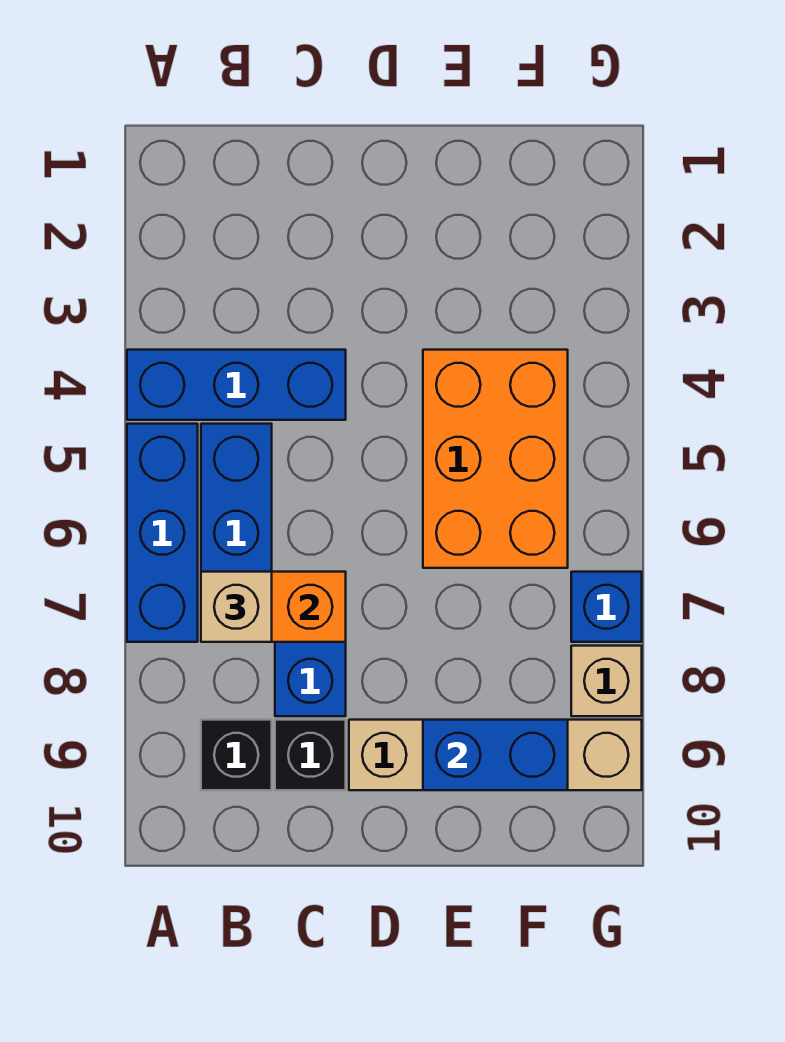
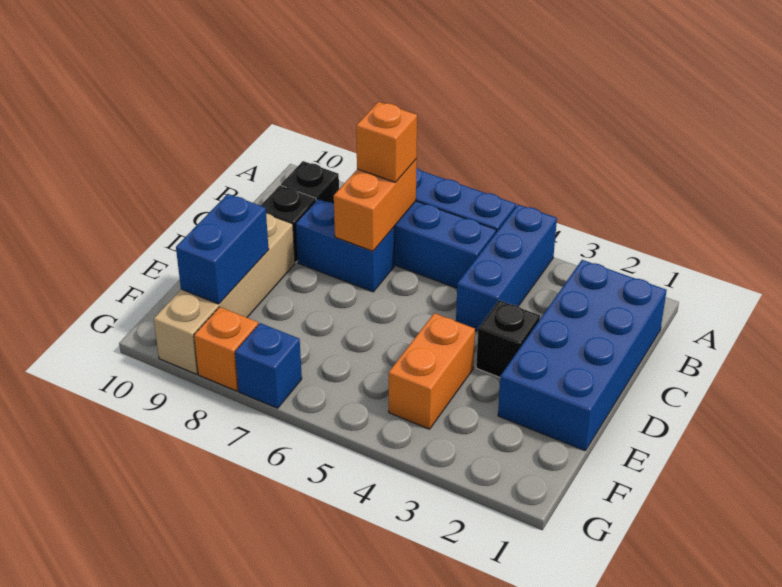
none -> blue brick B1:E2 level 1
tan brick B7 level 3 -> orange brick B7 level 3
none -> black brick D3 level 1
orange brick E4:F6 level 1 -> orange brick E4:F4 level 1
tan brick G8 level 1 -> orange brick G8 level 1

